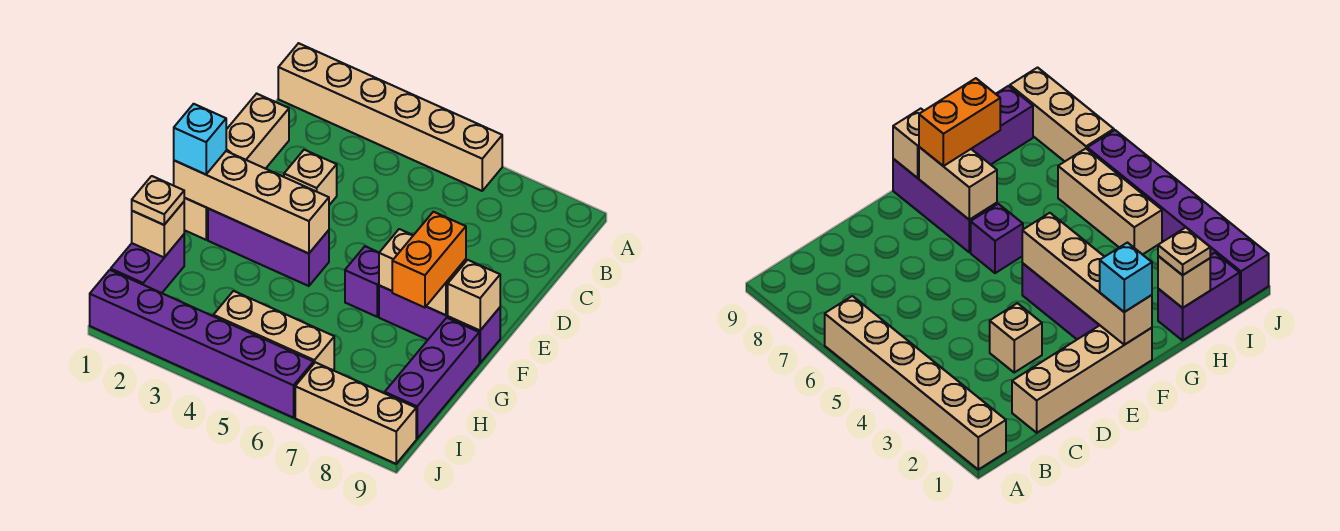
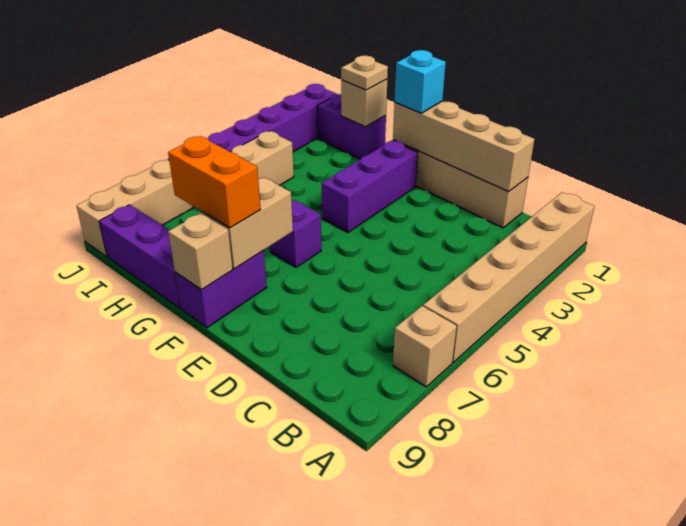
tan brick D3 level 1 -> tan brick A7 level 1
tan brick F1:F4 level 2 -> tan brick C1:F1 level 2
purple brick F7:F9 level 1 -> purple brick F8:F9 level 1

